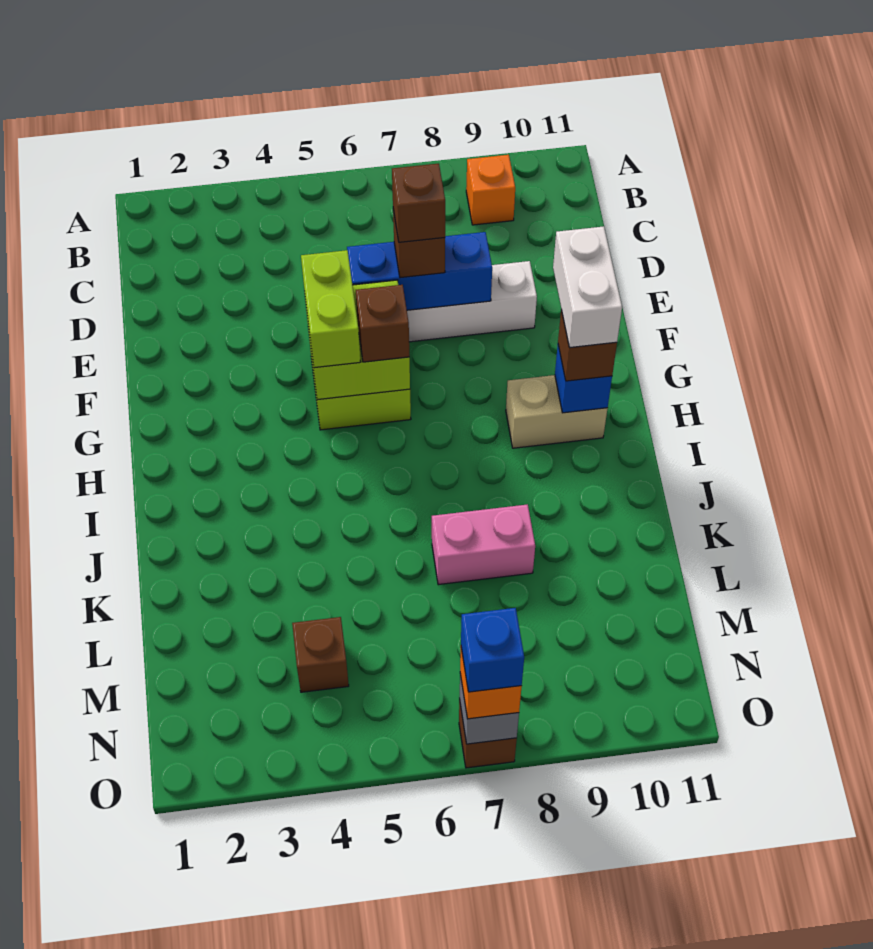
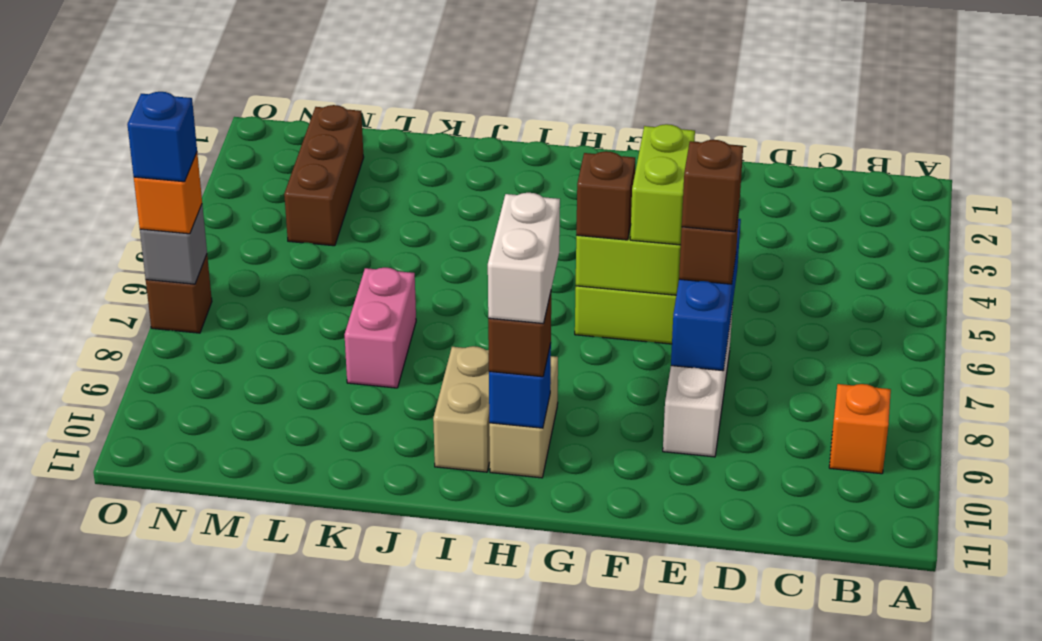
lime brick F5:G5 level 3 -> lime brick F5:F6 level 3
white brick G10:H10 level 4 -> white brick H9:H10 level 4
none -> tan brick I9:I10 level 1
brown brick M4 level 1 -> brown brick M2:M4 level 1

